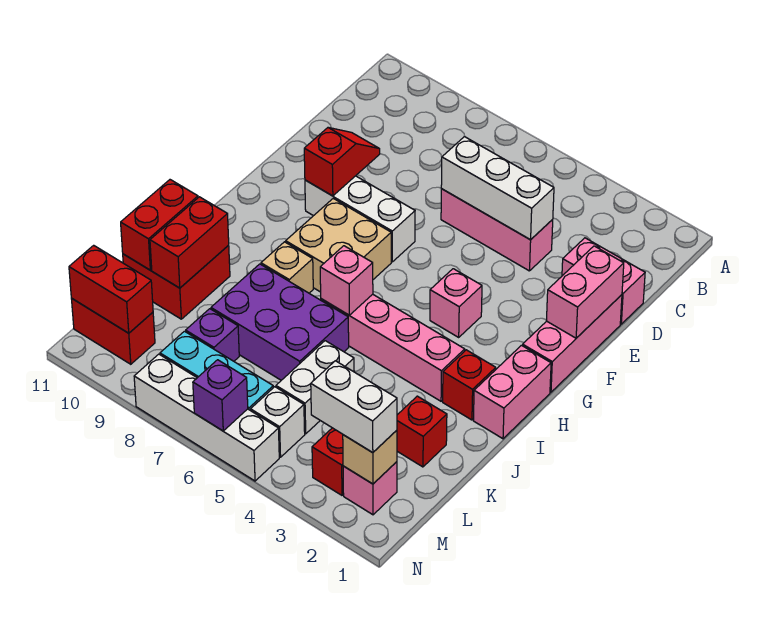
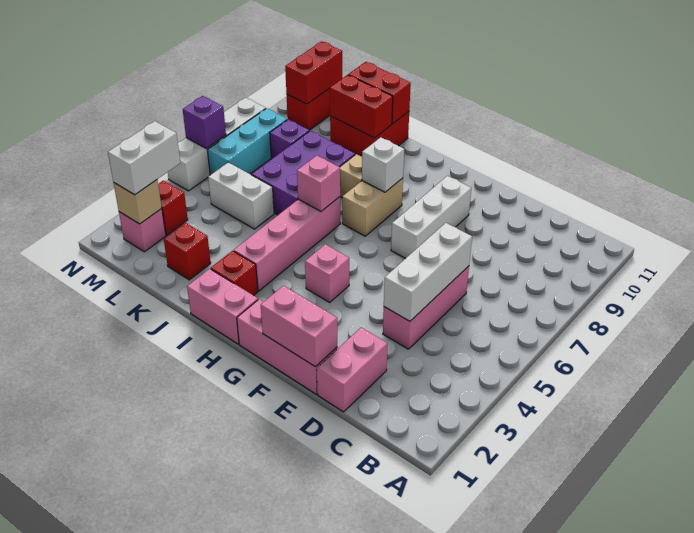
red slope E9:F9 level 2 top F -> none
tan brick G7:H8 level 1 -> tan brick H7:H8 level 1
white brick M5 level 1 -> white brick H8 level 2

